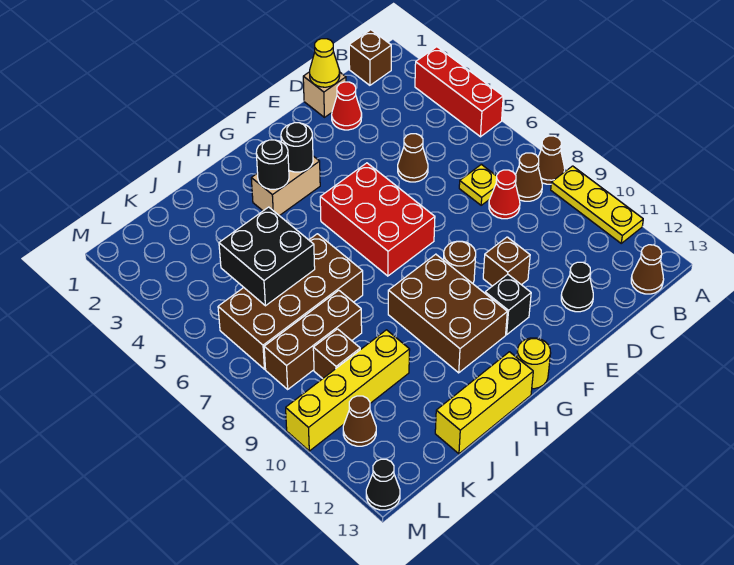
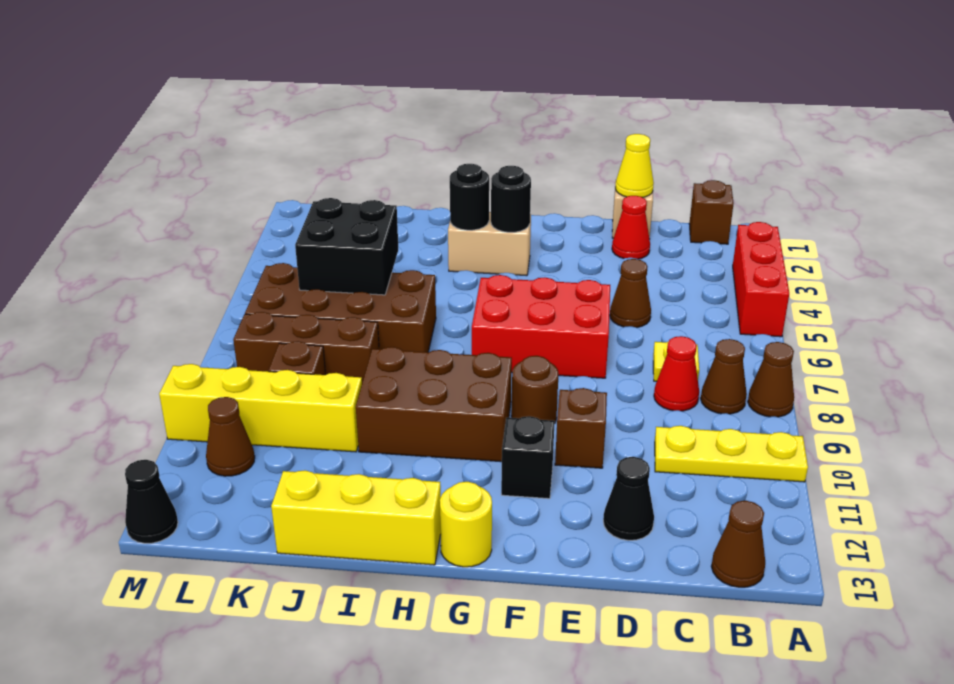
yellow plate A9:A11 level 1 -> yellow plate A10:C10 level 1
red brick F5:G7 level 1 -> red brick E6:G7 level 1
brown brick G9:H11 level 1 -> brown brick G9:I10 level 1

